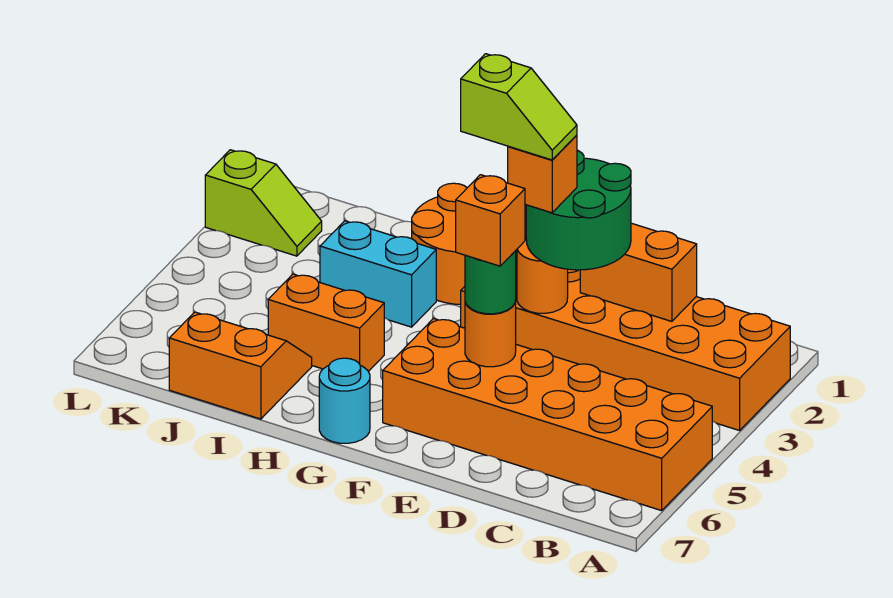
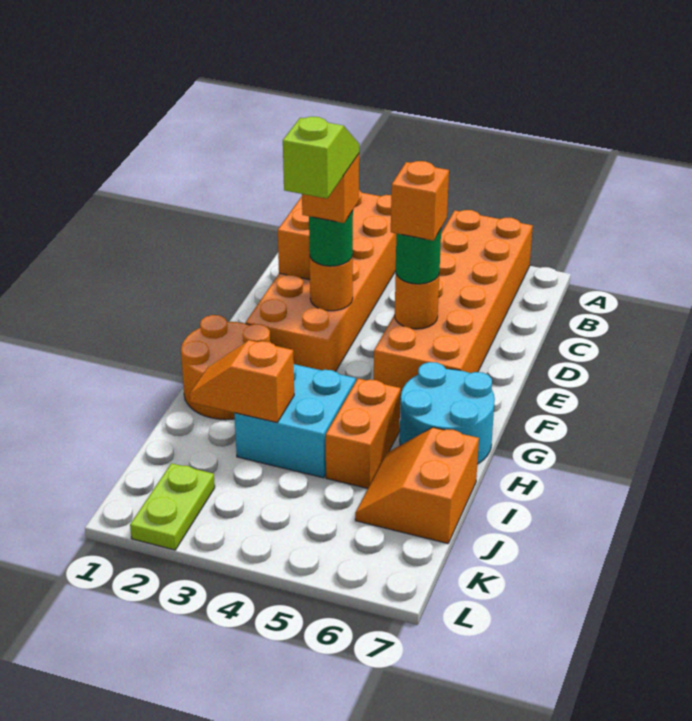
green round brick D2:E3 level 3 -> green round brick E3 level 3
cyan round brick G7 level 1 -> cyan round brick G6:H7 level 1
cyan brick H3:I3 level 1 -> cyan brick H3:I4 level 1
none -> orange slope I2:I3 level 2 top 3
lime slope K2:L2 level 1 top L -> lime plate K2:L2 level 1

